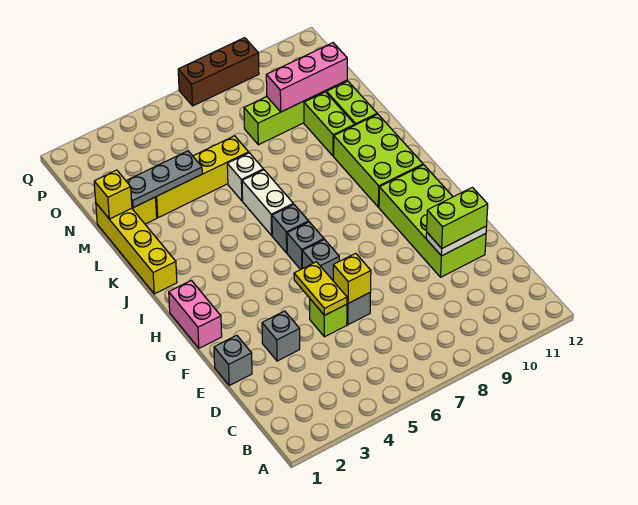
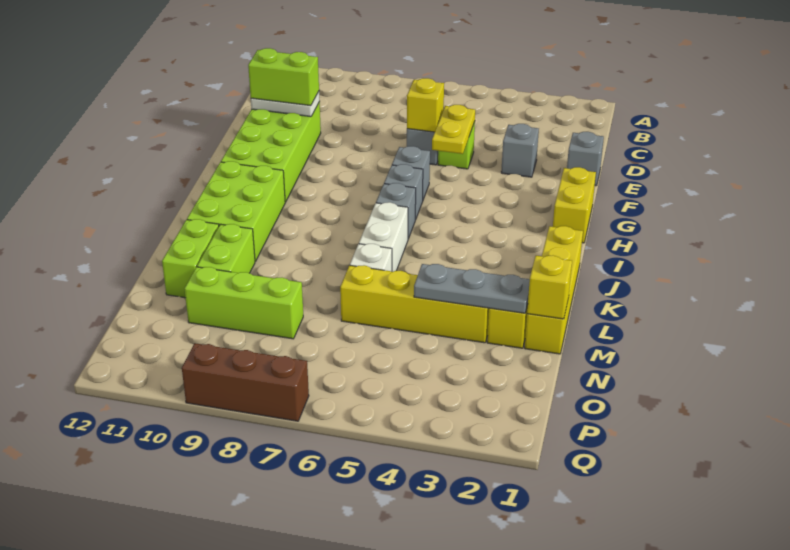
pink brick G1:H1 level 1 -> yellow brick G1:H1 level 1
pink brick N9:N11 level 2 -> none

